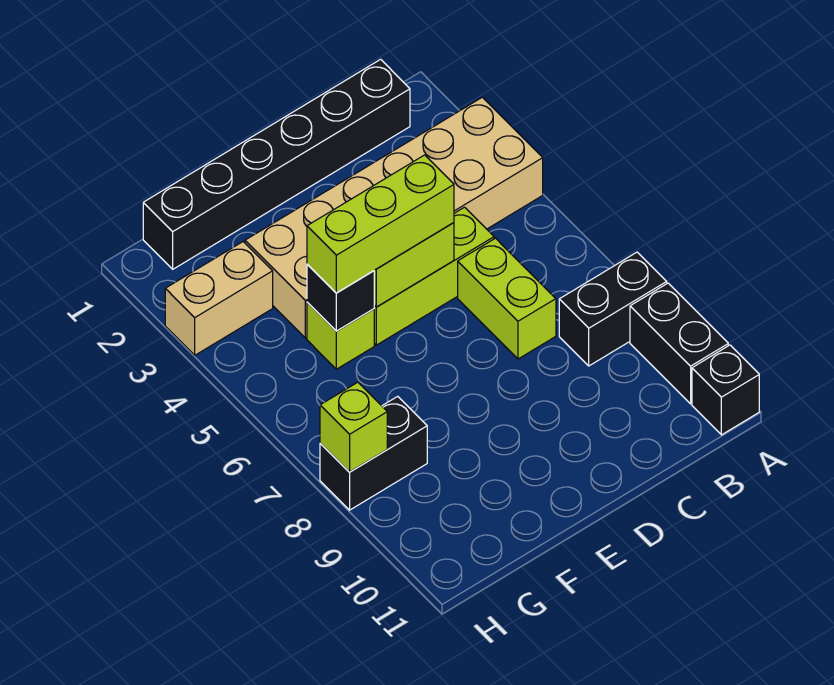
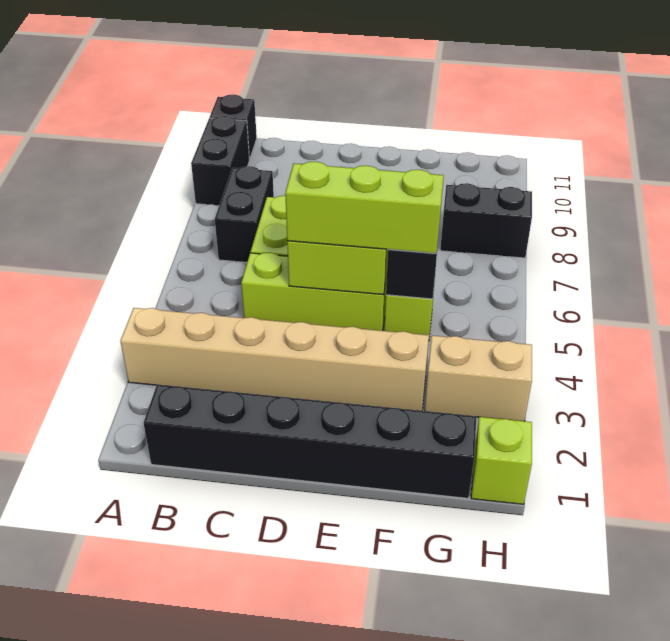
tan brick A3:F4 level 1 -> tan brick A3:F3 level 1
black brick A8:B8 level 1 -> black brick B7:B8 level 1
lime brick H8 level 2 -> lime brick H1 level 1

